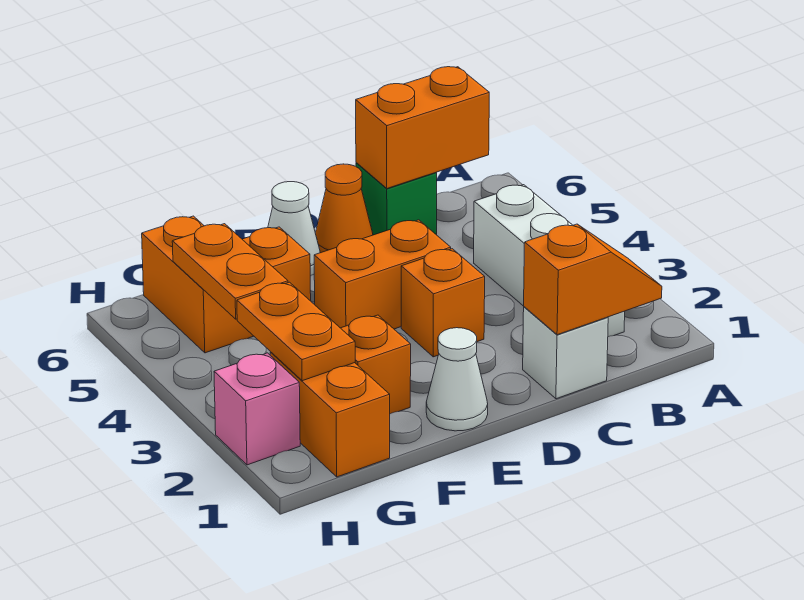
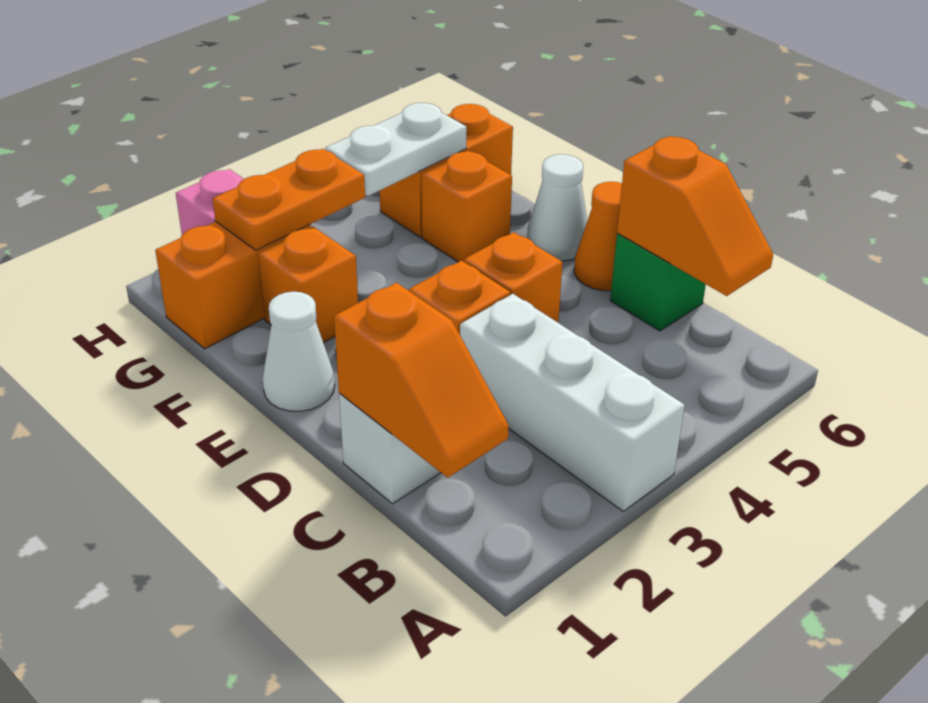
white brick B2:B4 level 1 -> white brick A3:C3 level 1
orange brick B6:C6 level 2 -> orange slope B6:C6 level 2 top C
orange brick D4:E4 level 1 -> orange brick D4 level 1
orange plate G4:G5 level 2 -> white plate G4:G5 level 2

